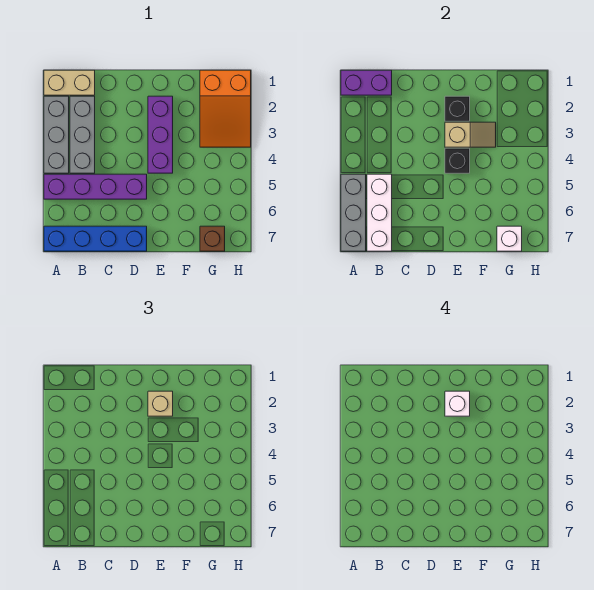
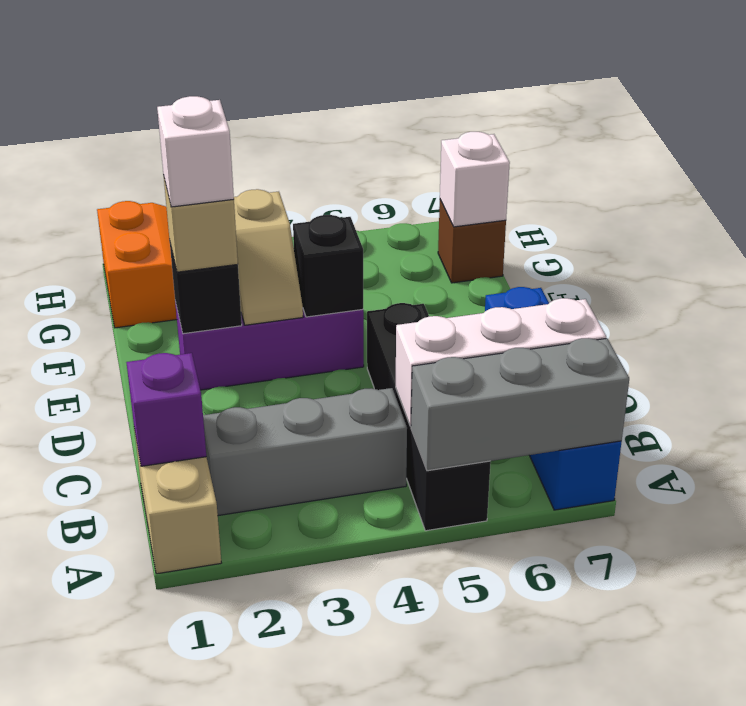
purple brick A1:B1 level 2 -> purple brick B1 level 2
grey brick A2:A4 level 1 -> none
purple brick A5:D5 level 1 -> black brick A5:D5 level 1
tan slope E3:F3 level 2 top E -> tan slope E3:F3 level 2 top F

